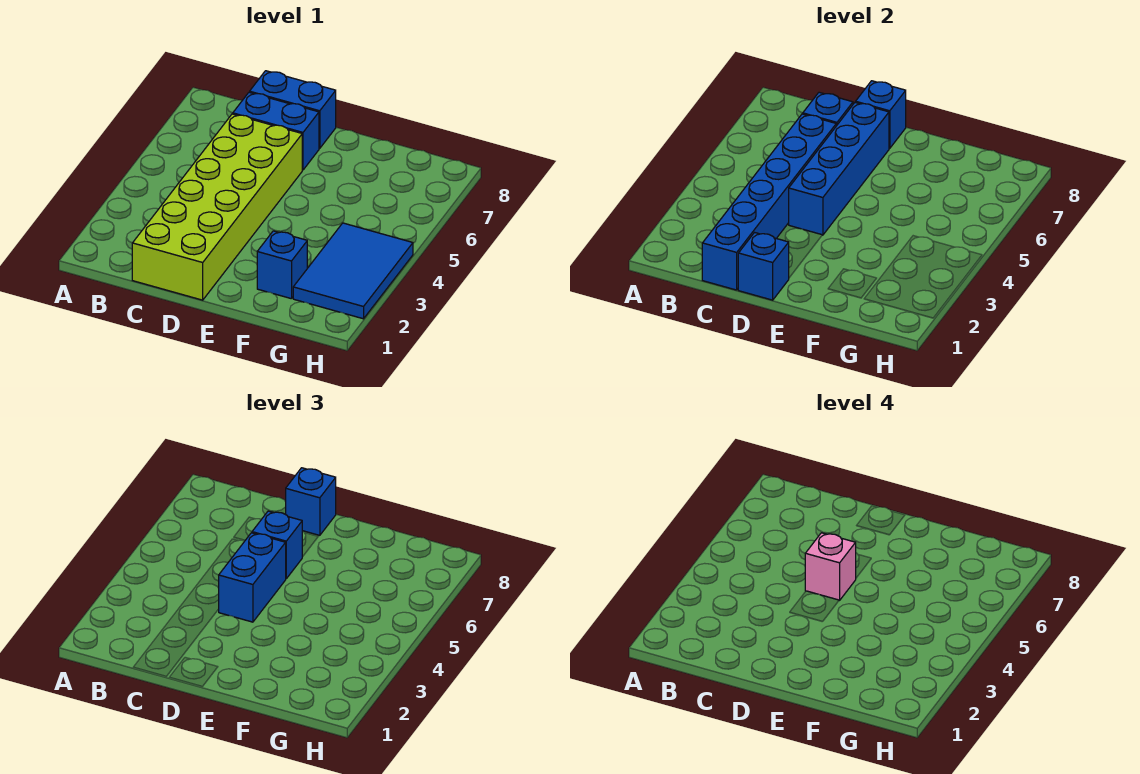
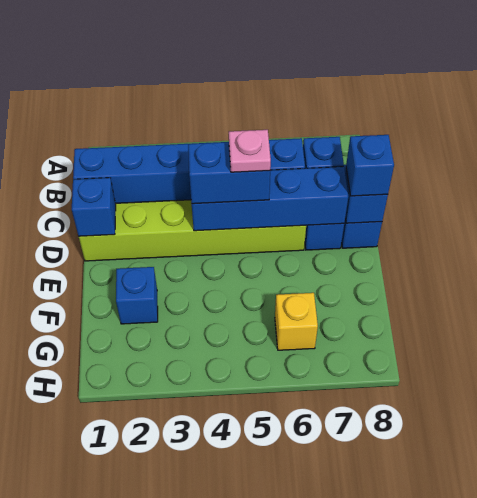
pink brick D5 level 4 -> pink plate D5 level 4
blue brick D6 level 3 -> none
blue tile G2:H4 level 1 -> none
none -> yellow brick G6 level 1

